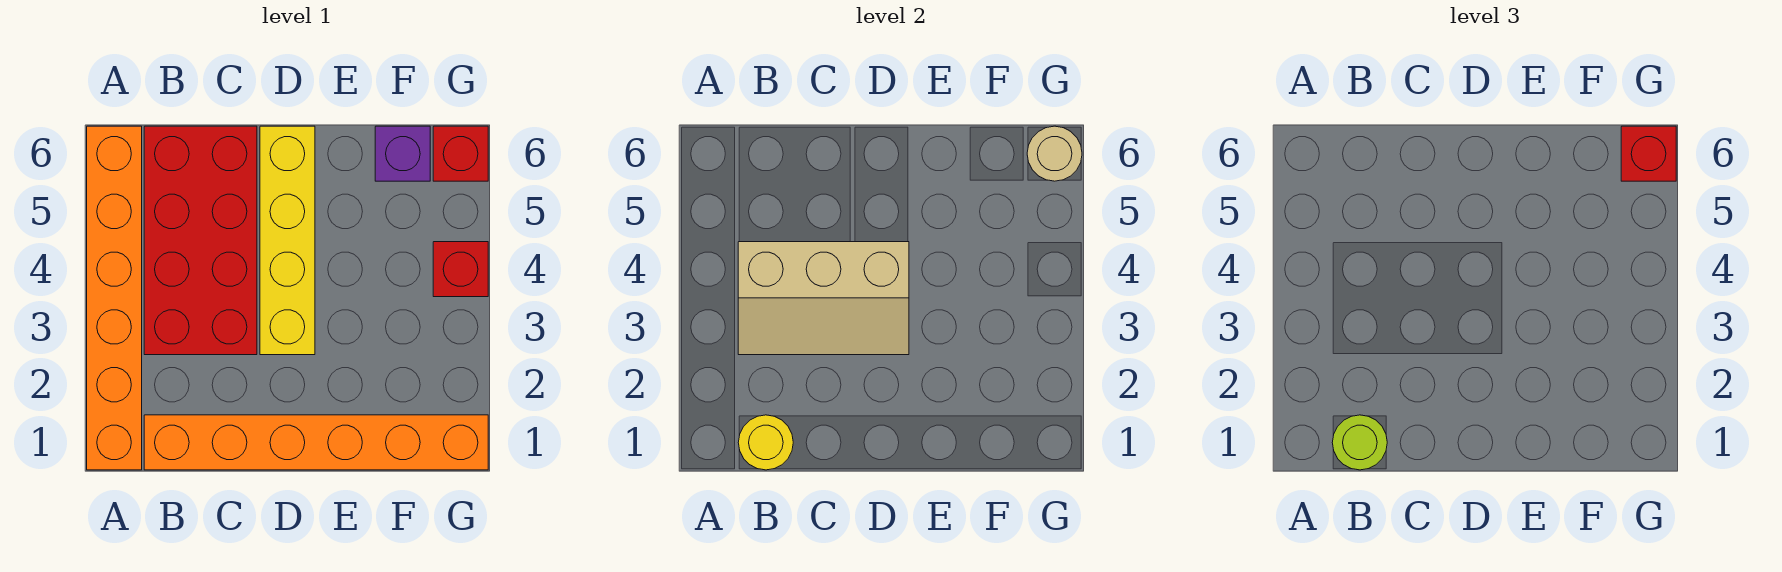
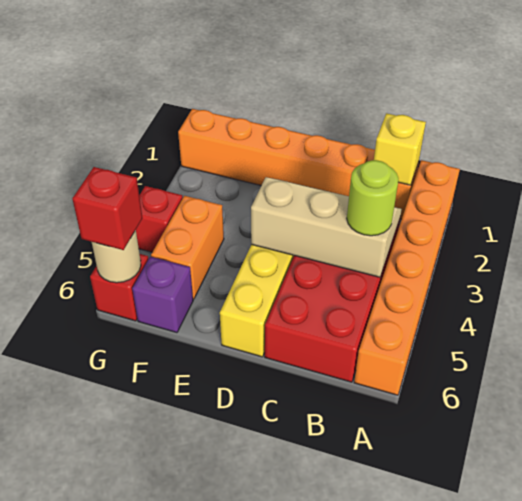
yellow round brick B1 level 2 -> yellow brick B1 level 2
lime round brick B1 level 3 -> lime round brick B4 level 3
none -> orange brick F4:F5 level 1

